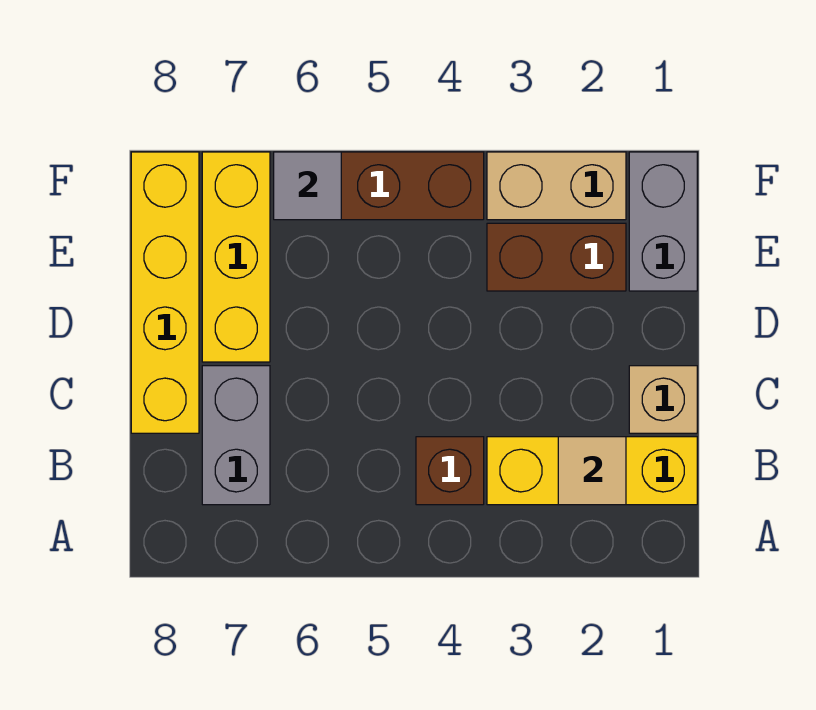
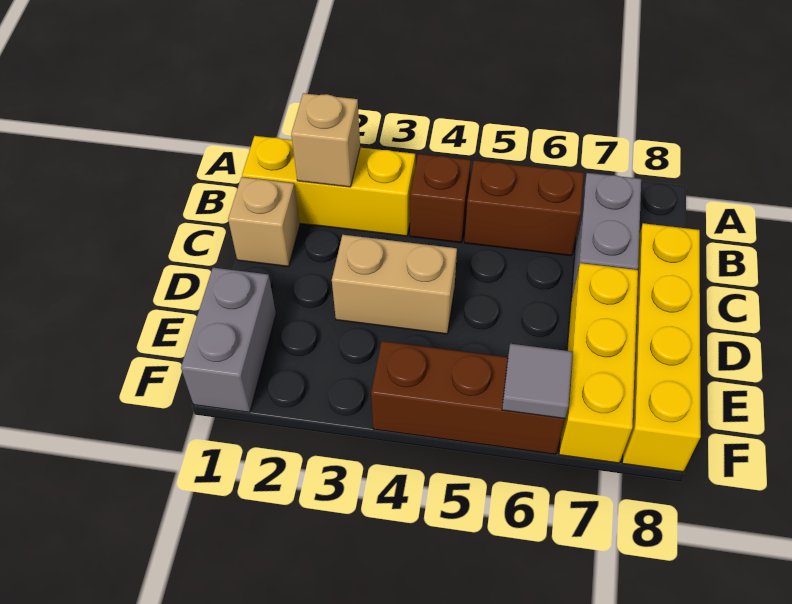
tan tile B2 level 2 -> tan brick B2 level 2
brown brick E2:E3 level 1 -> brown brick B5:B6 level 1
tan brick F2:F3 level 1 -> tan brick D3:D4 level 1

